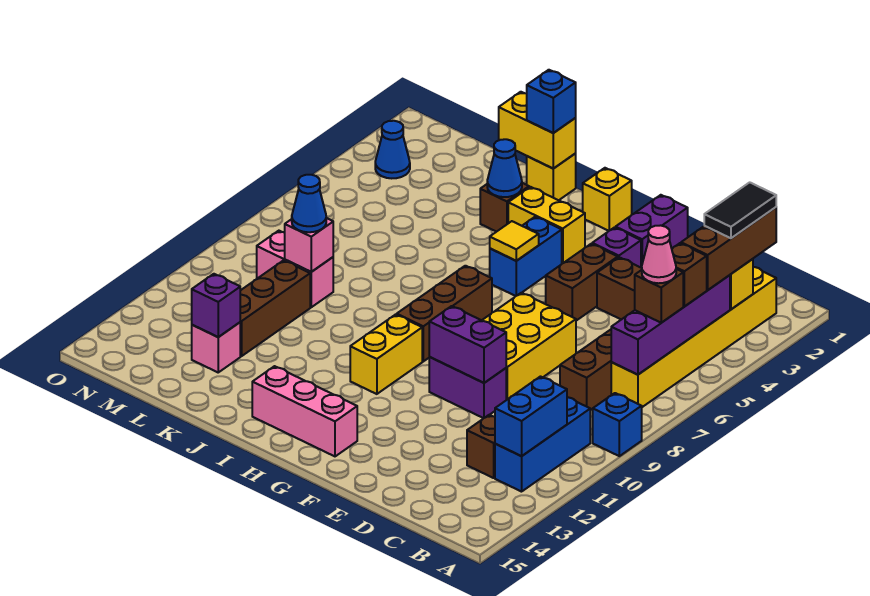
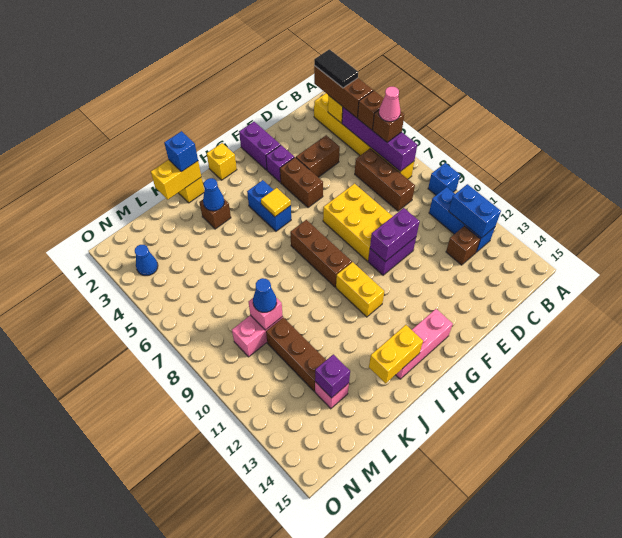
yellow brick H3:I3 level 1 -> yellow brick I14:J14 level 2

